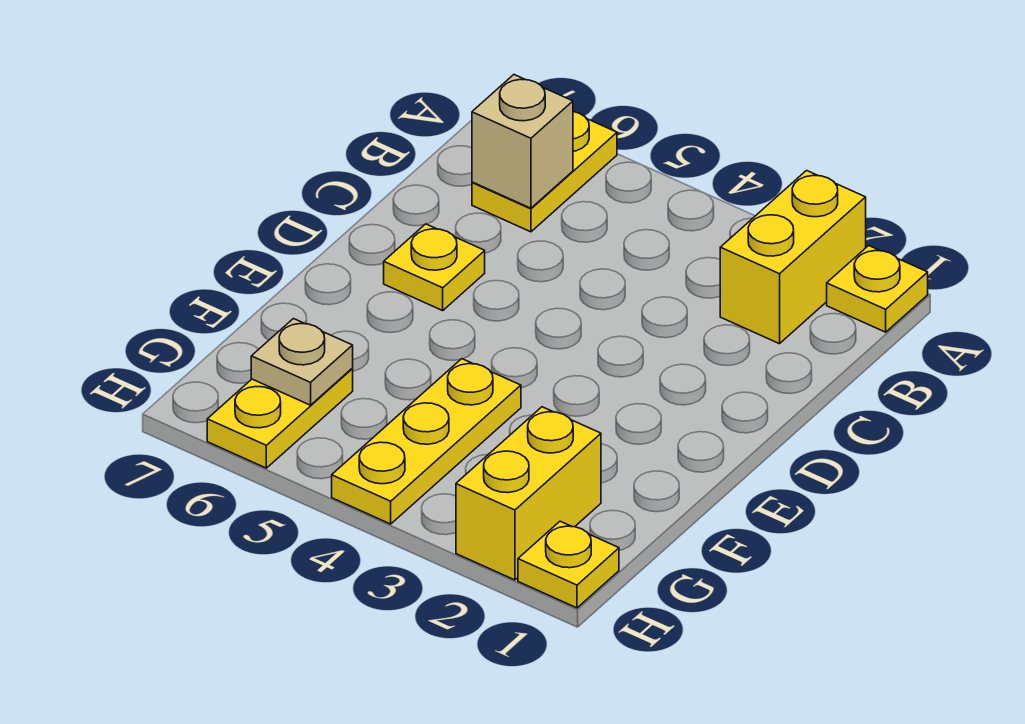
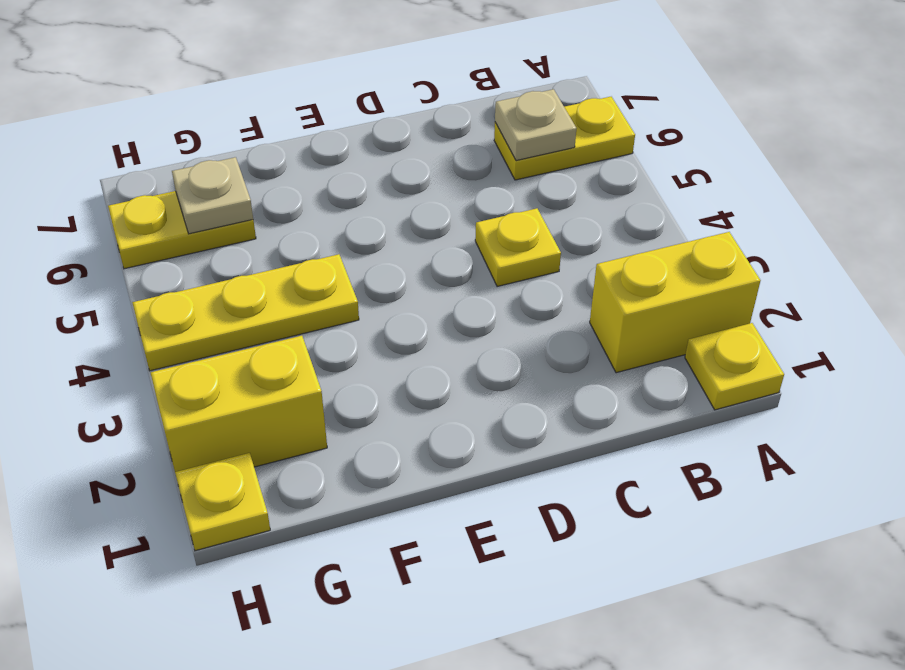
tan brick B6 level 2 -> tan plate B6 level 2
yellow plate D6 level 1 -> yellow plate C4 level 1

